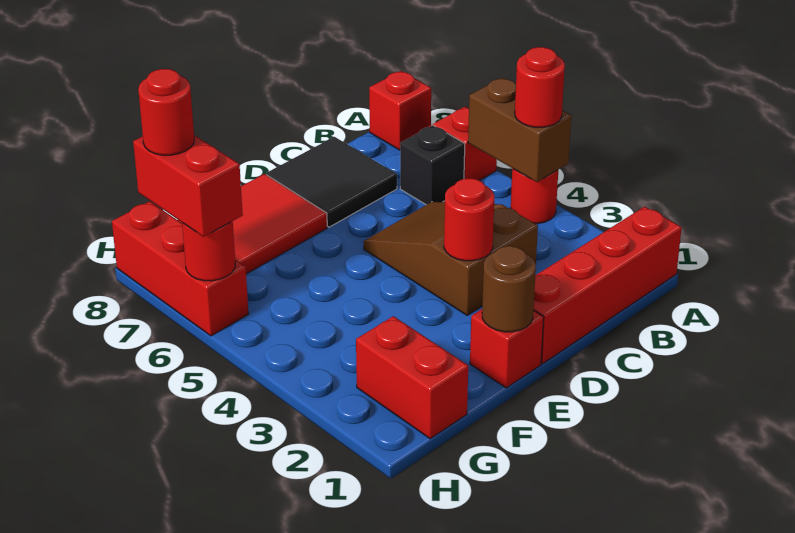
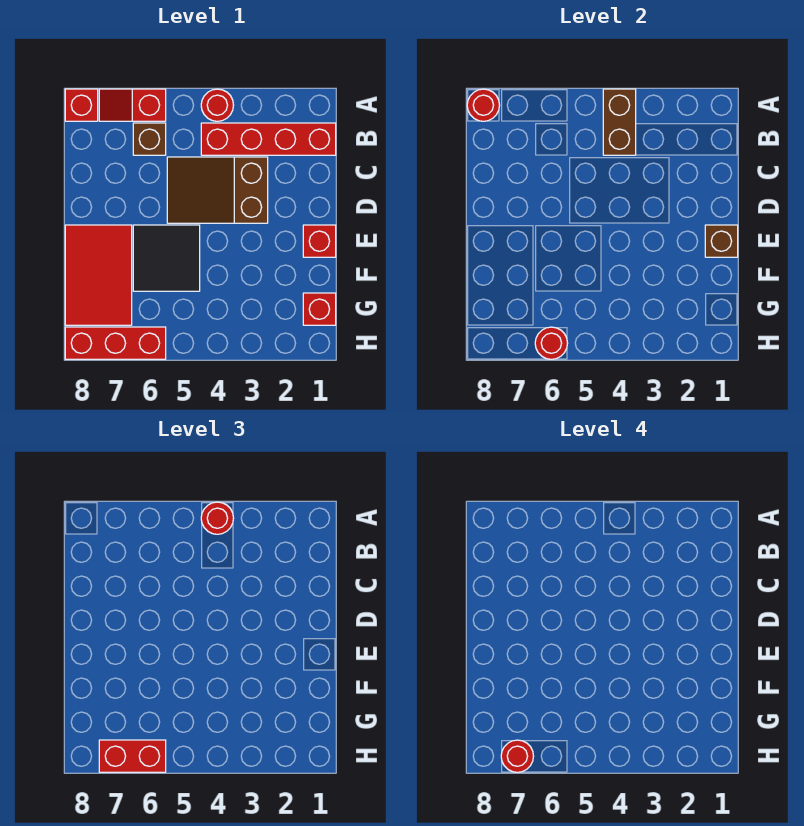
red brick A1:D1 level 1 -> red brick B1:B4 level 1
brown brick A4:A5 level 2 -> brown brick A4:B4 level 2
black brick B6 level 1 -> brown brick B6 level 1
black tile C7:D8 level 1 -> black tile E5:F6 level 1
red round brick D3 level 2 -> red round brick A8 level 2
brown round brick E1 level 2 -> brown brick E1 level 2
red brick G1:G2 level 1 -> red brick G1 level 1

